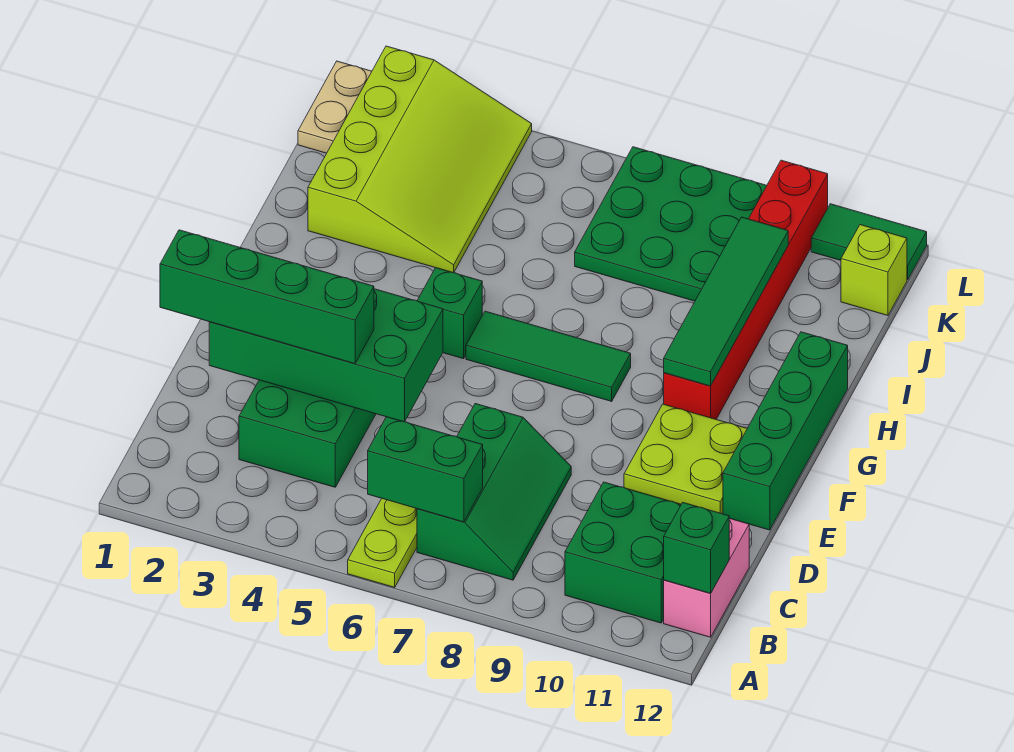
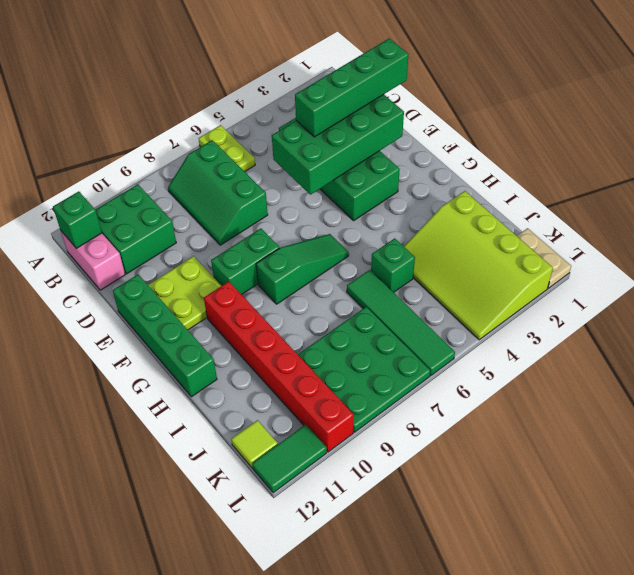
green brick B6:B7 level 2 -> green brick F8:F9 level 1
green brick G5 level 1 -> green brick I5 level 1
green tile G6:G8 level 1 -> green slope G6:G8 level 1 top 8
green tile G10:J10 level 2 -> green tile I6:L6 level 1
lime brick K12 level 1 -> lime tile K12 level 1

